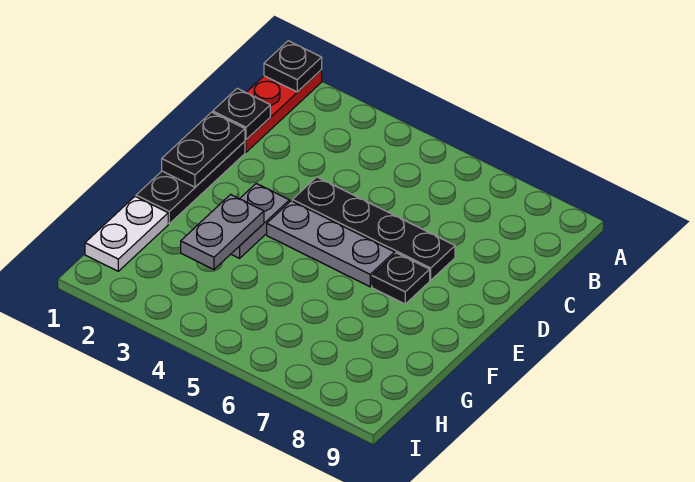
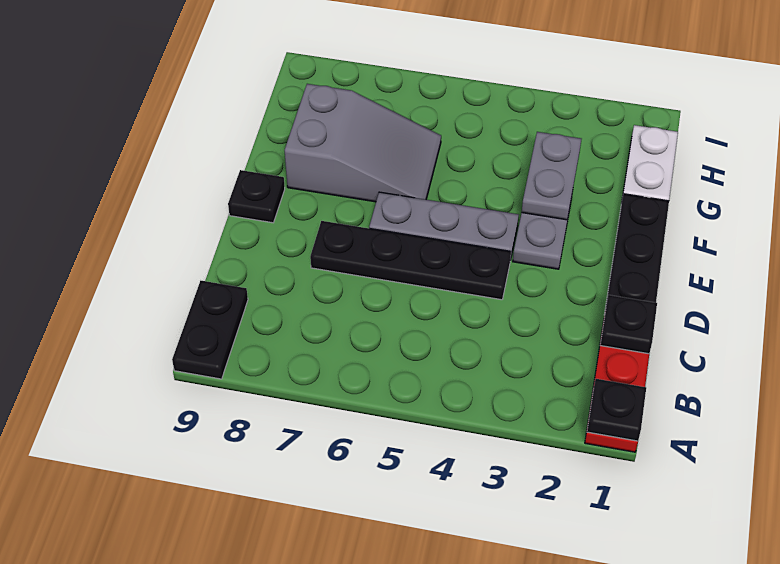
black plate D1:E1 level 2 -> black plate A9:B9 level 1
black plate E7 level 1 -> black plate E9 level 1
none -> grey slope F6:G8 level 1 top 8

